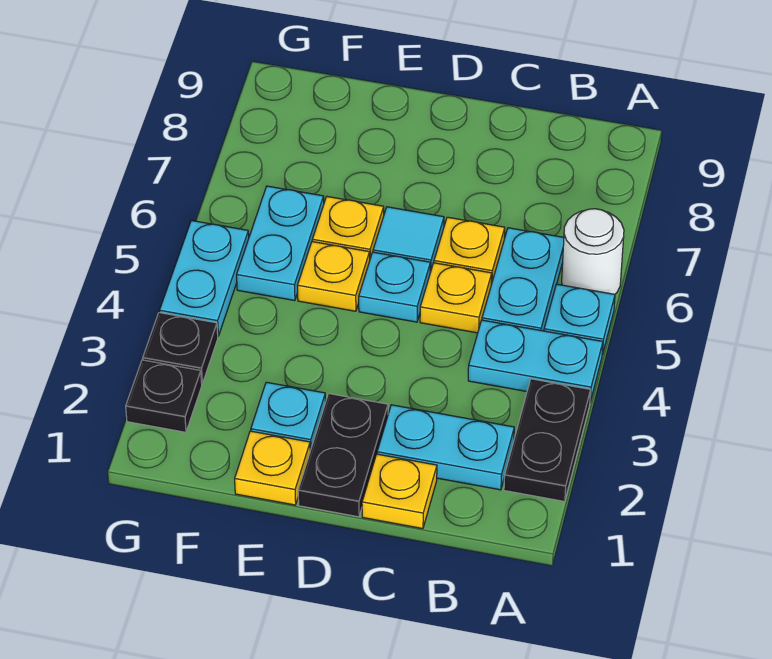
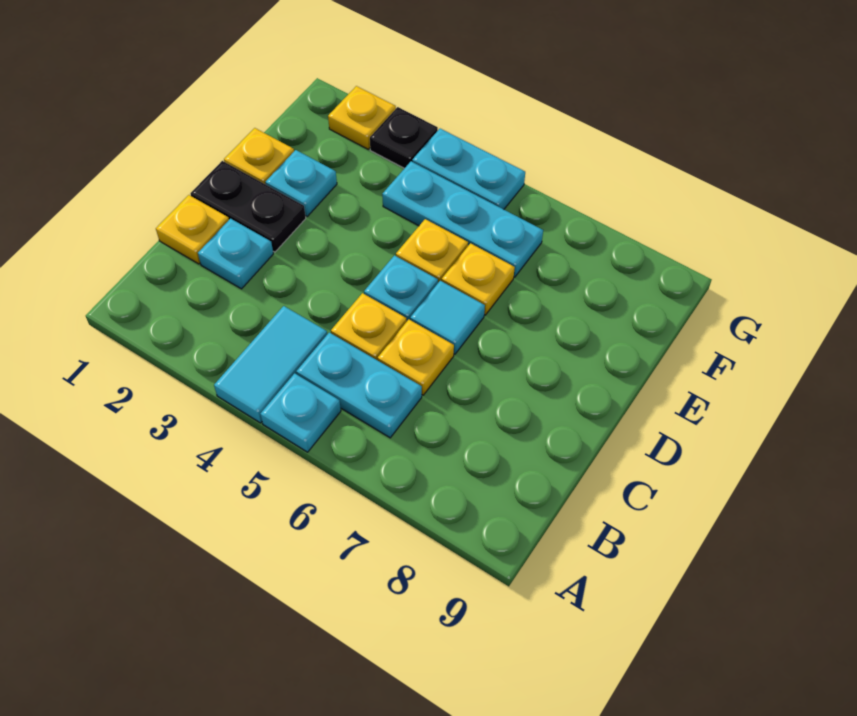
black plate A2:A3 level 1 -> none
cyan plate A4:B4 level 1 -> cyan tile A4:B4 level 1
white round brick A6 level 1 -> none
cyan plate B2:C2 level 1 -> cyan plate C2 level 1
cyan plate F5:F6 level 1 -> cyan plate F4:F6 level 1
black plate G2 level 1 -> yellow plate G2 level 1

